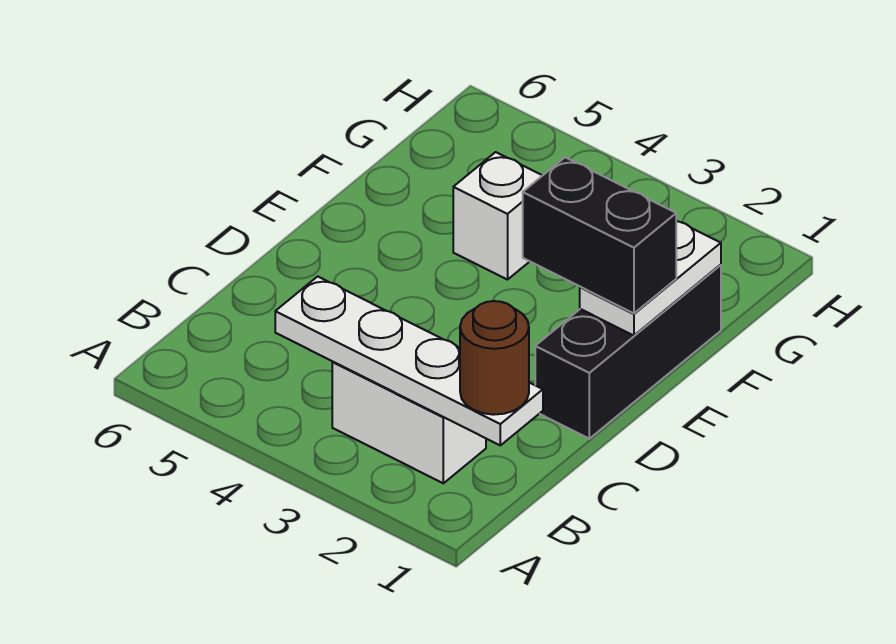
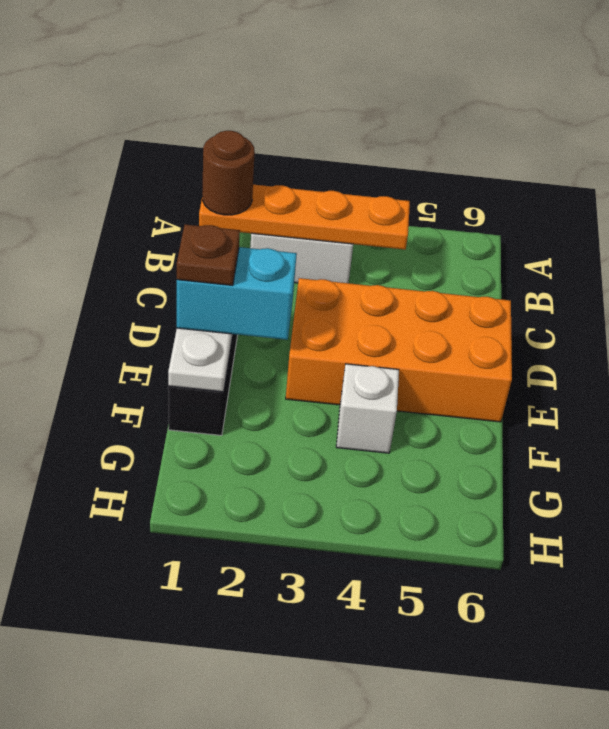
white plate B1:B4 level 2 -> orange plate B1:B4 level 2
none -> orange brick D3:E6 level 1
black brick E1:E2 level 3 -> cyan brick E1:E2 level 3
none -> brown plate E1 level 4

